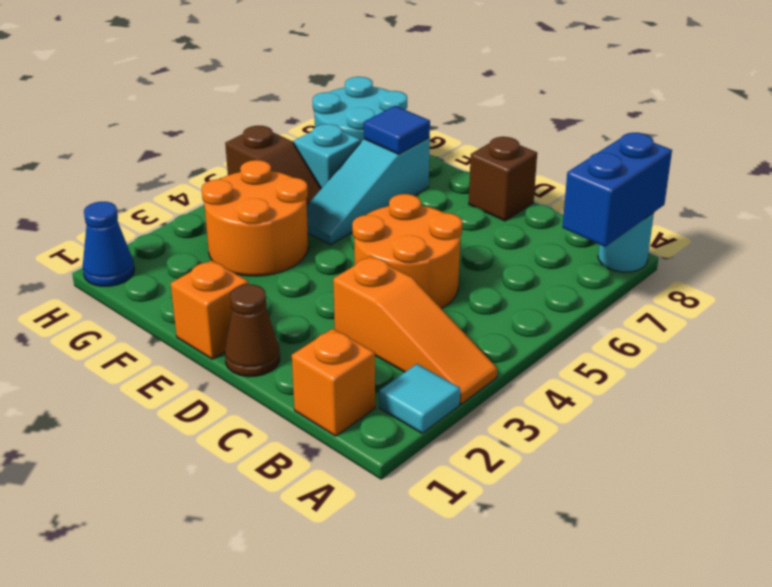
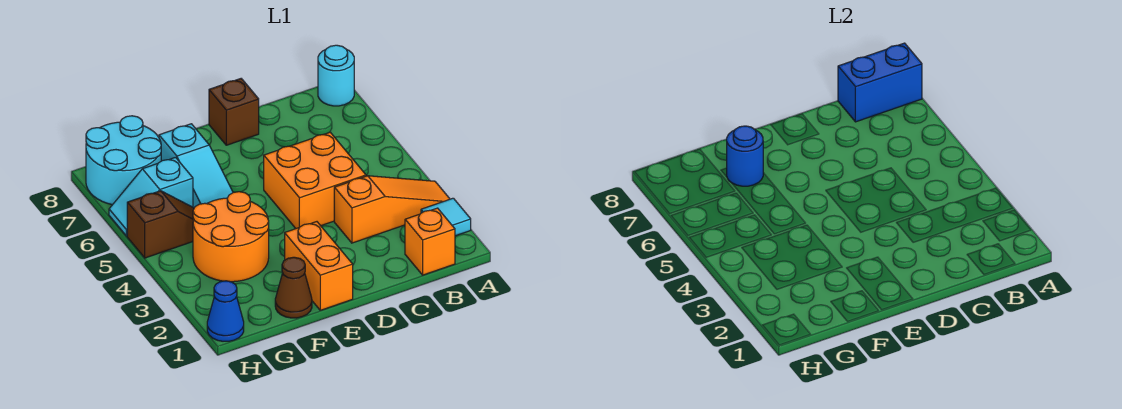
blue brick A7:A8 level 2 -> blue brick A8:B8 level 2
orange round brick C4:D5 level 1 -> orange brick C4:D5 level 1
brown cone D1 level 1 -> brown cone F1 level 1
orange brick E1 level 1 -> orange brick E1:E2 level 1
blue tile F7 level 2 -> blue round brick F7 level 2

